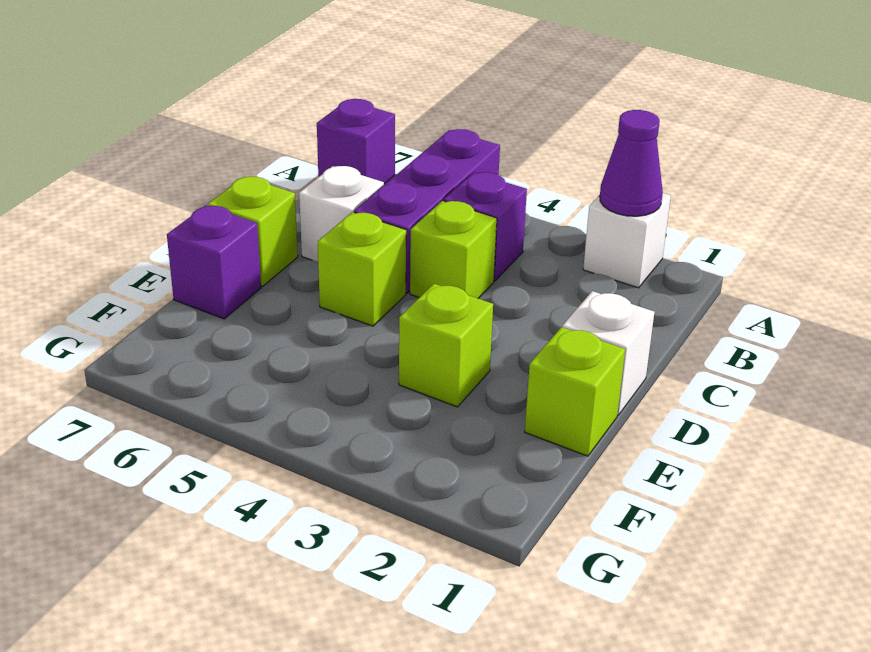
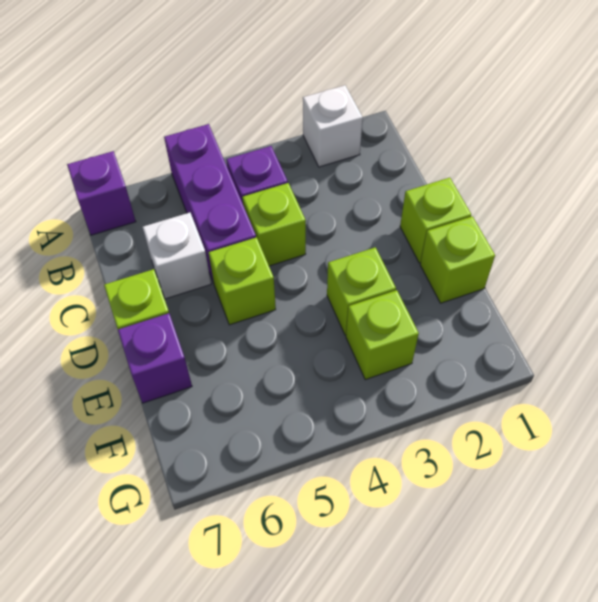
purple cone A2 level 2 -> none
white brick D1 level 1 -> lime brick D1 level 1
none -> lime brick F3 level 1

